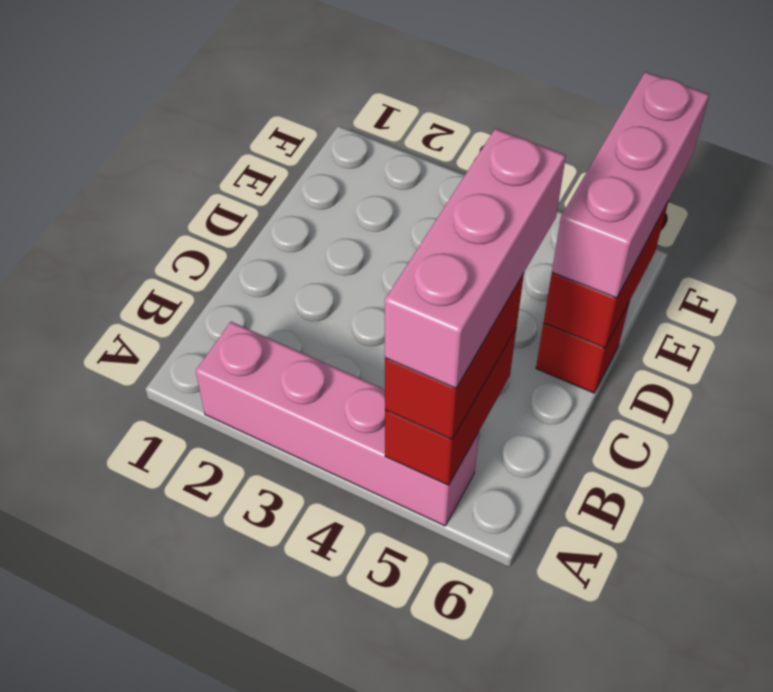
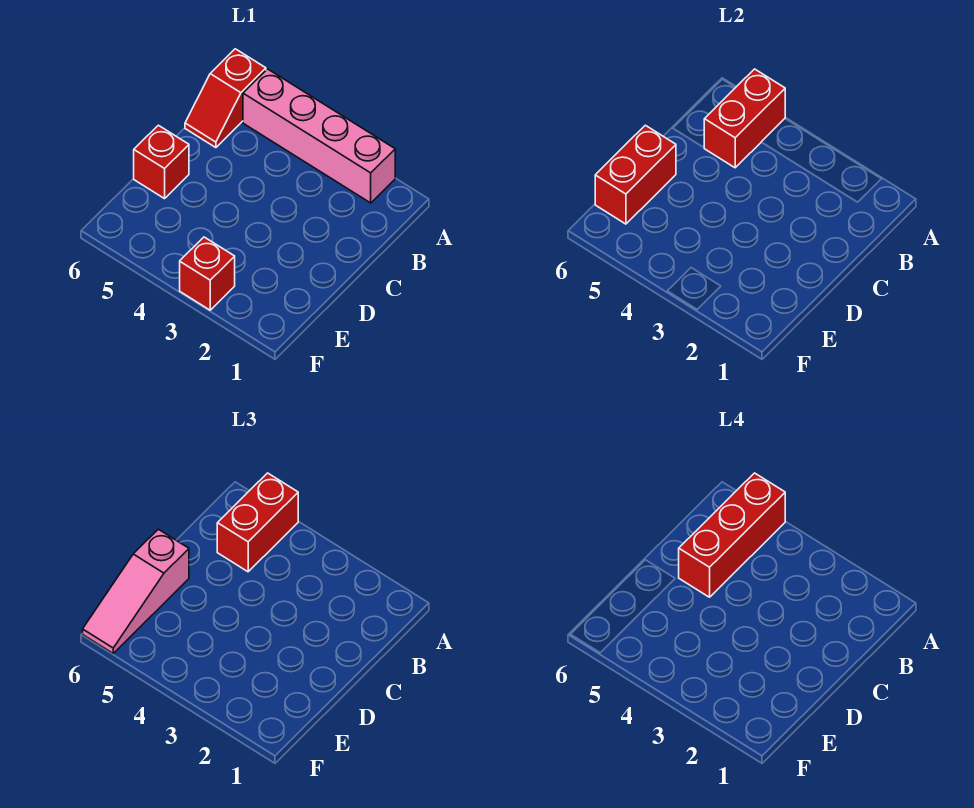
pink brick A5:C5 level 4 -> red brick A5:C5 level 4
none -> red slope A6:B6 level 1 top A
pink brick D6:F6 level 3 -> pink slope D6:F6 level 3 top D
none -> red brick F3 level 1

